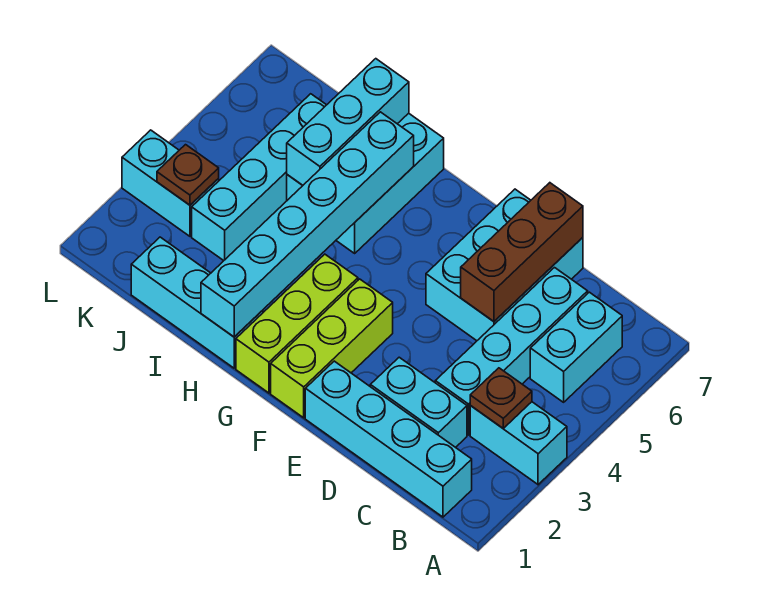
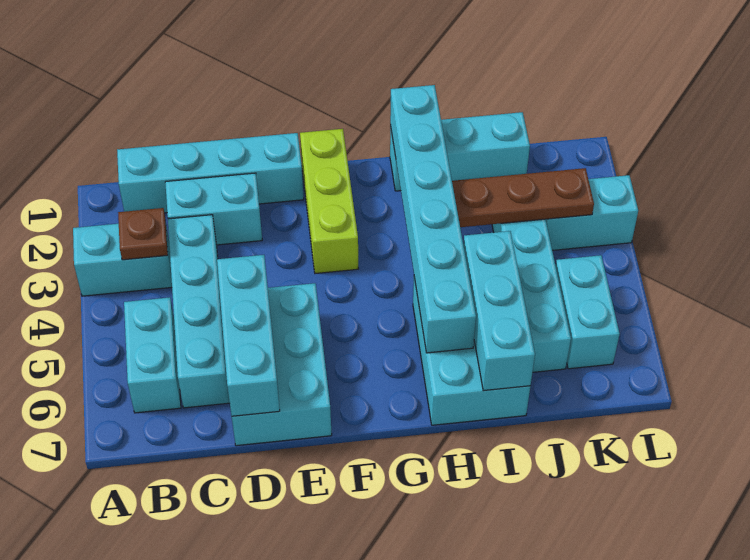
brown brick D5:D7 level 2 -> cyan brick D5:D7 level 2
lime brick G1:G3 level 1 -> none
brown plate K3 level 2 -> brown plate I3:K3 level 2
none -> cyan brick K5:K6 level 1

